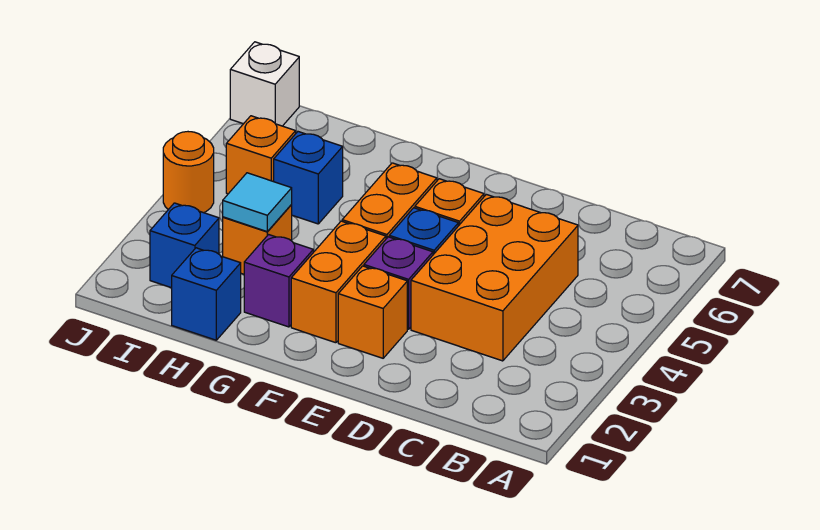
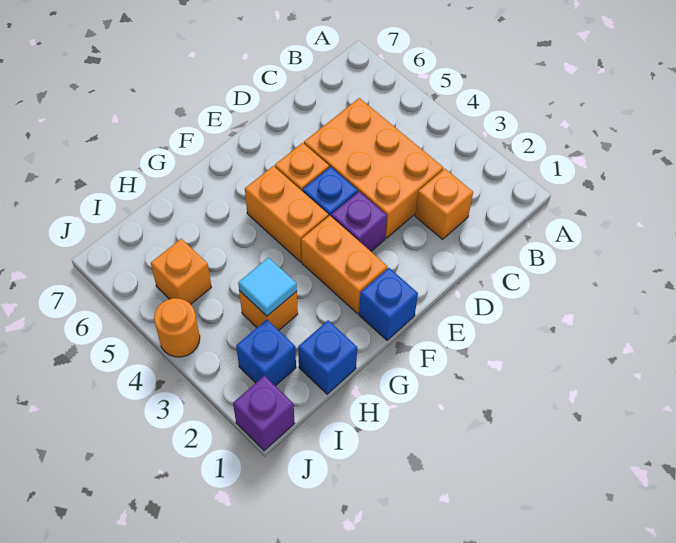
orange brick E2 level 1 -> orange brick C2 level 1
purple brick G2 level 1 -> purple brick J1 level 1
blue brick H5 level 1 -> blue brick F1 level 1
white brick J7 level 1 -> none

